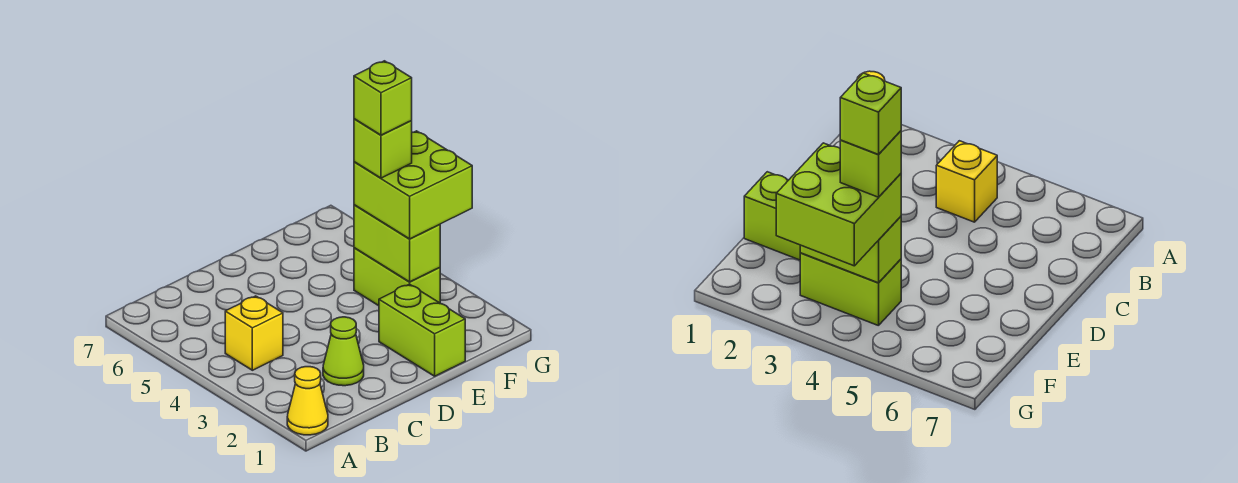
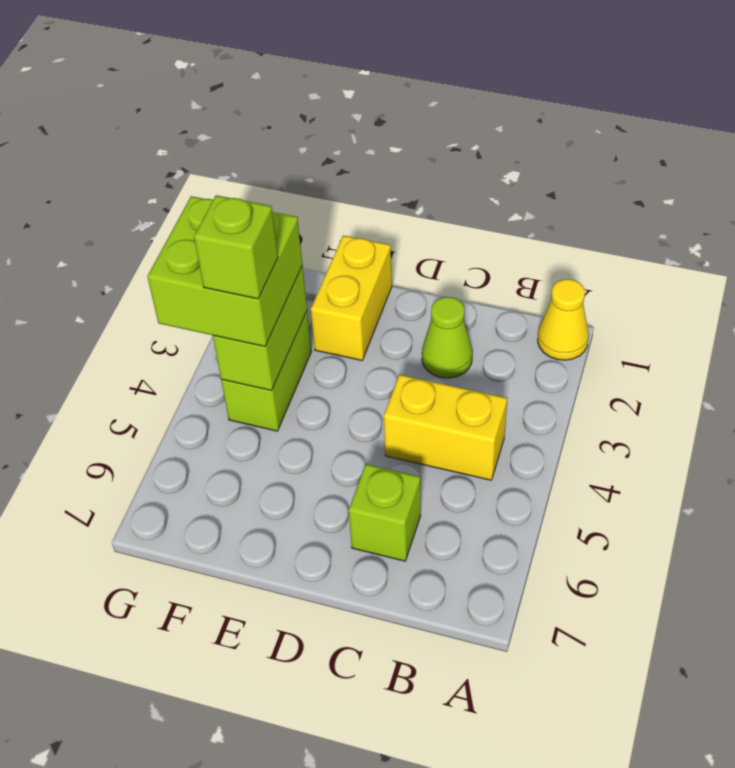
yellow brick B4 level 1 -> yellow brick B4:C4 level 1
lime brick E1:E2 level 1 -> yellow brick E1:E2 level 1
lime brick F4 level 5 -> lime brick C6 level 1

